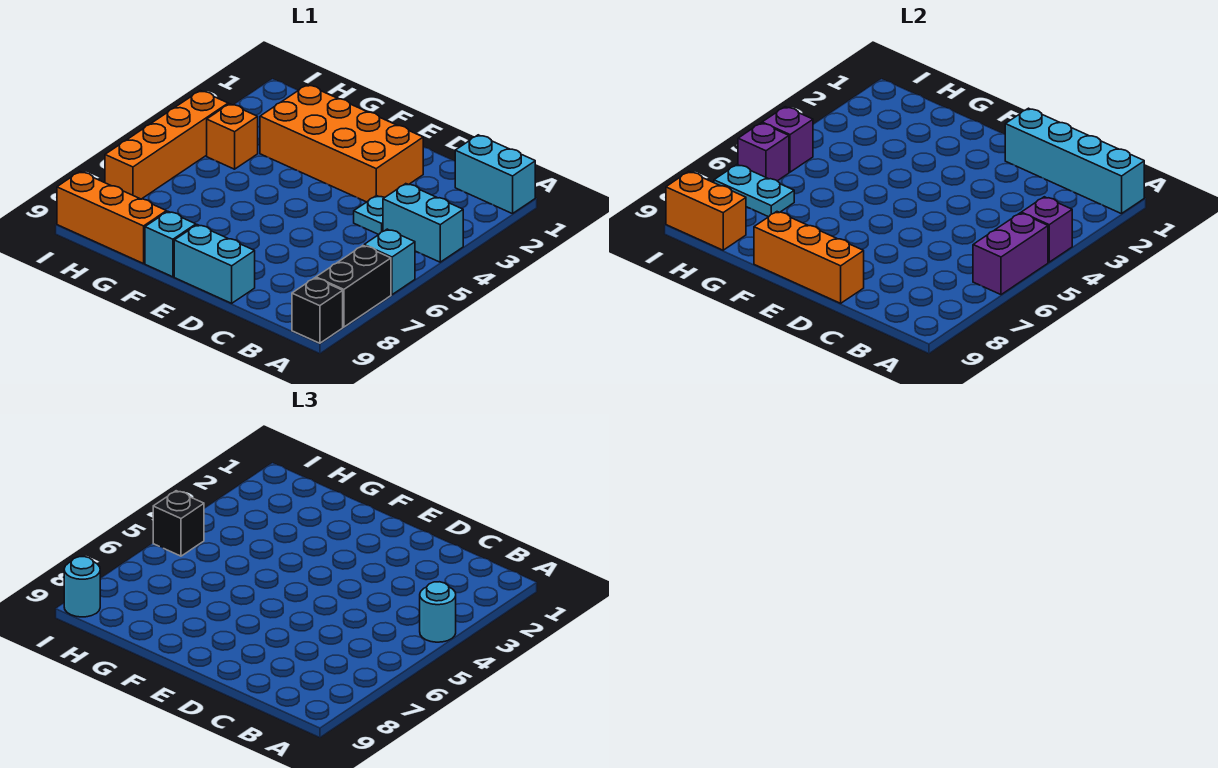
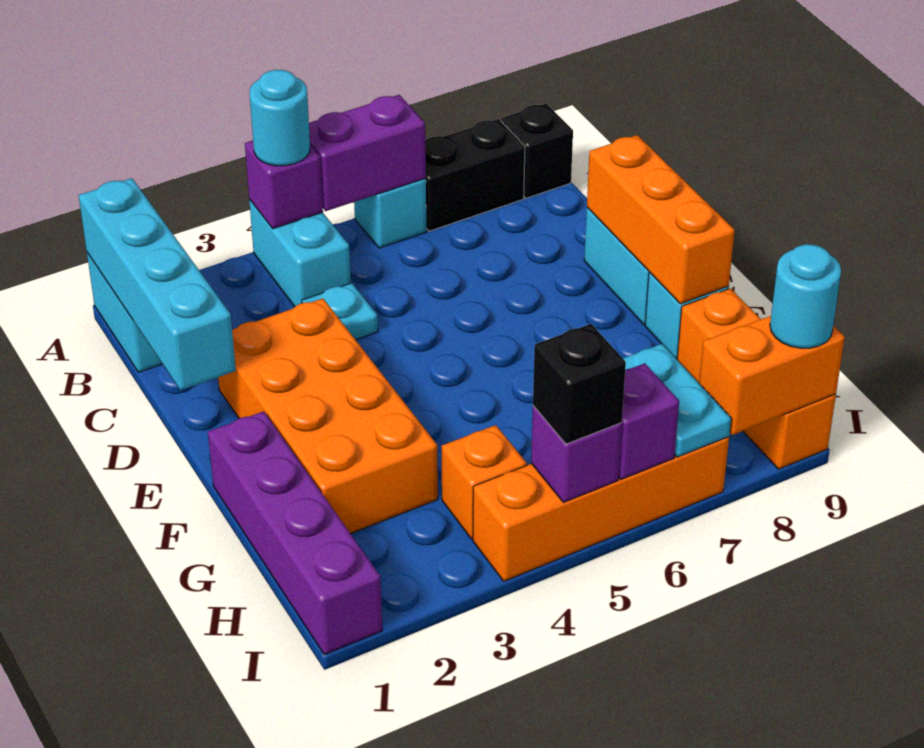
none -> purple brick F1:I1 level 1
orange brick H9:I9 level 2 -> orange brick I8:I9 level 2

